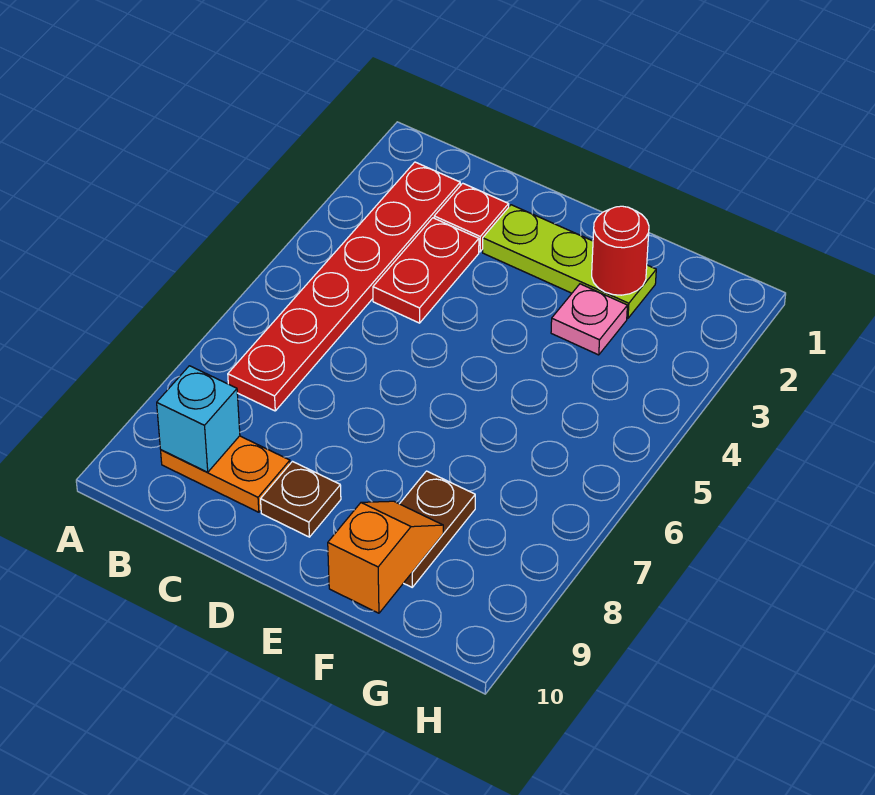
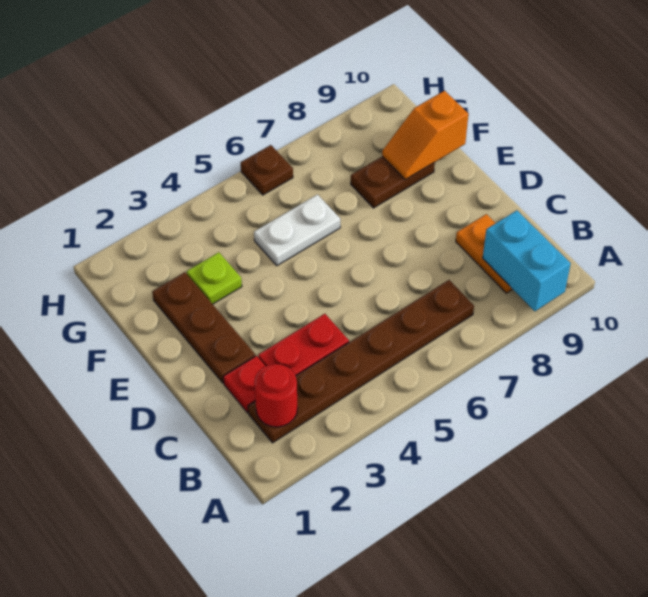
red plate B2:B7 level 1 -> brown plate B2:B7 level 1
cyan brick B9 level 2 -> cyan brick A9:B9 level 2
lime plate D2:F2 level 1 -> brown plate D2:F2 level 1
brown plate D9 level 1 -> brown plate H6 level 1
red round brick F2 level 2 -> red round brick B2 level 2
pink plate F3 level 1 -> lime plate F3 level 1
none -> white plate F5:F6 level 1

